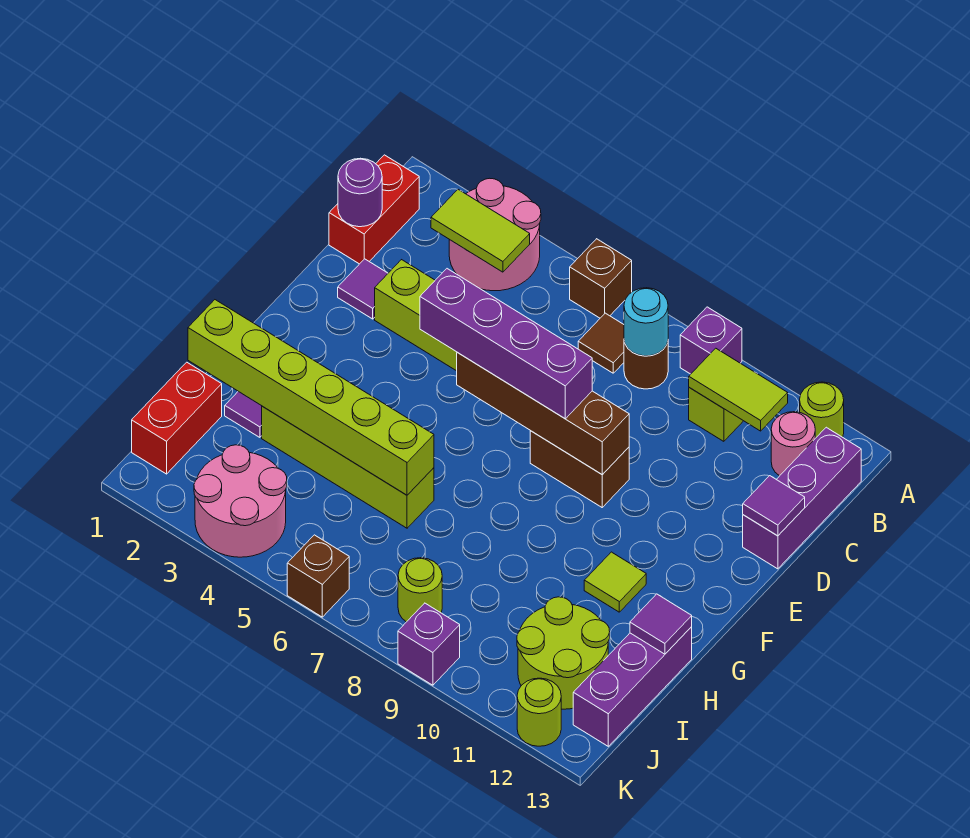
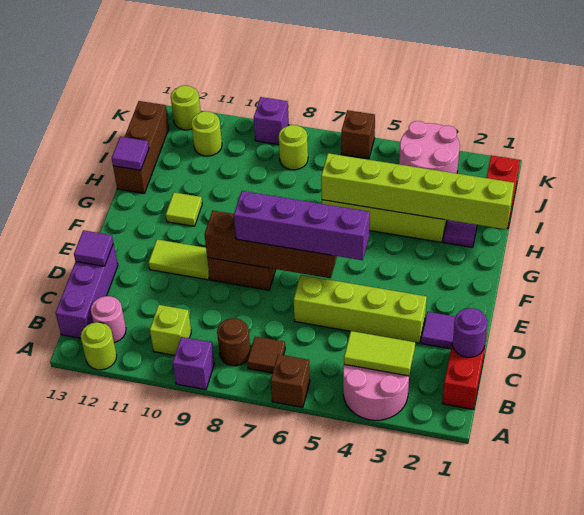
cyan round brick B8 level 2 -> none
lime tile B10:B11 level 2 -> lime tile E10:E11 level 1
purple brick H13:J13 level 1 -> brown brick H13:J13 level 1
lime round brick I11:J12 level 1 -> lime round brick J11 level 1

